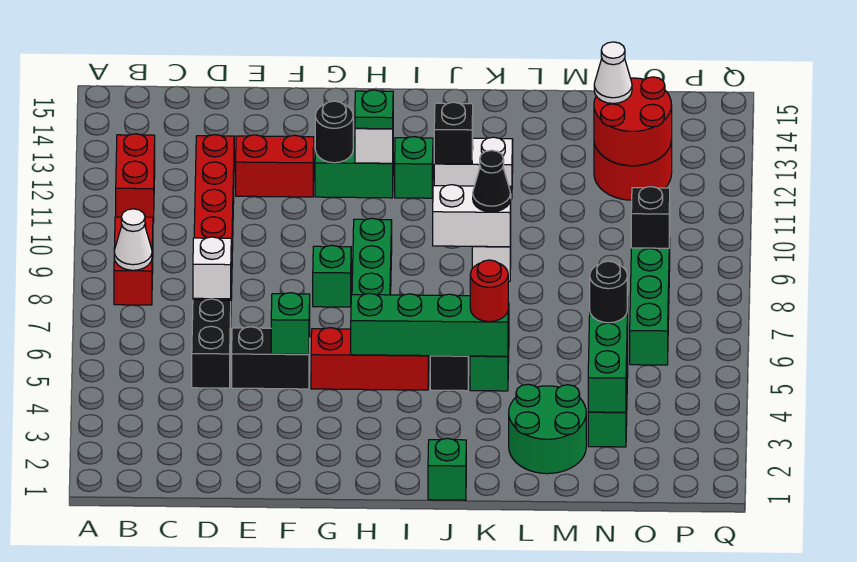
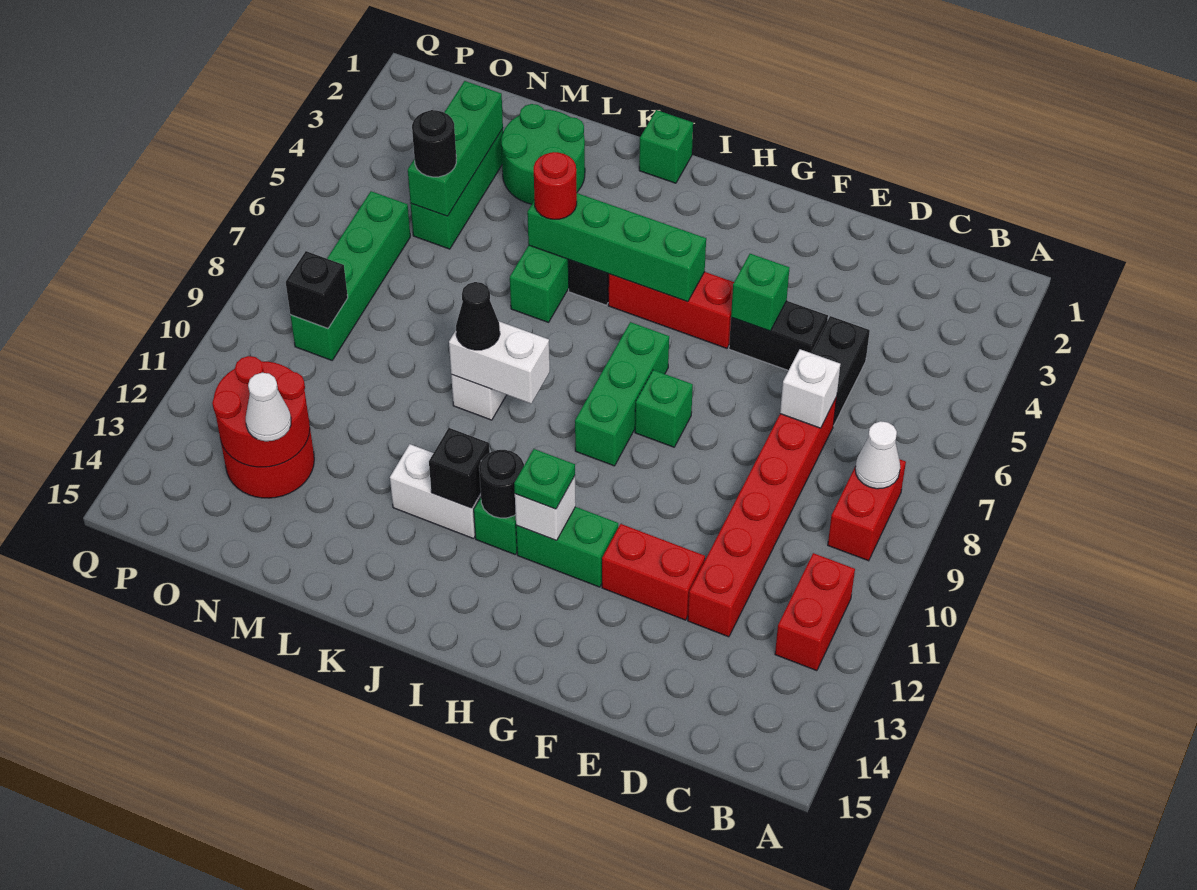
black round brick G12 level 2 -> black round brick I12 level 2

